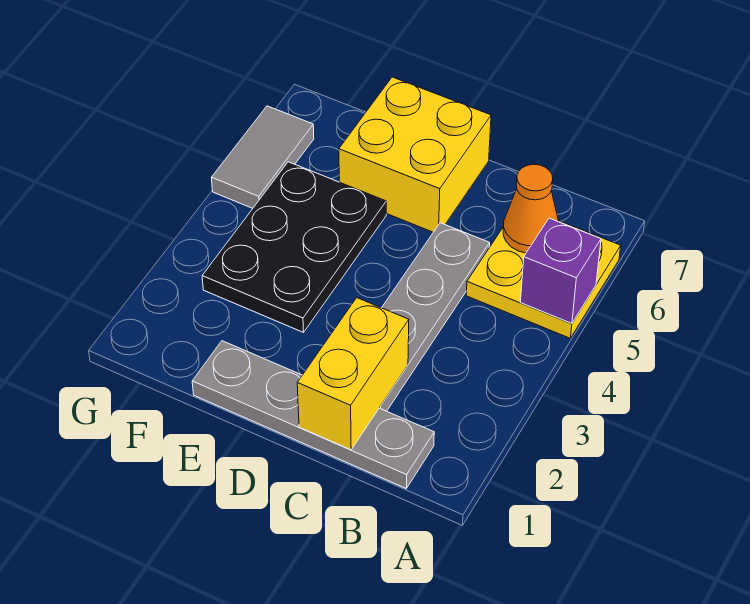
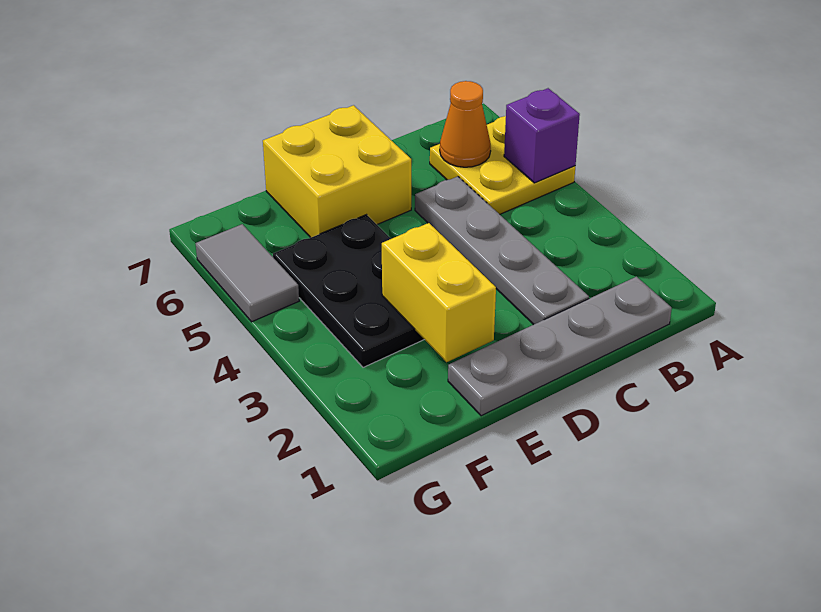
yellow brick C1:C2 level 2 -> yellow brick E2:E3 level 2

